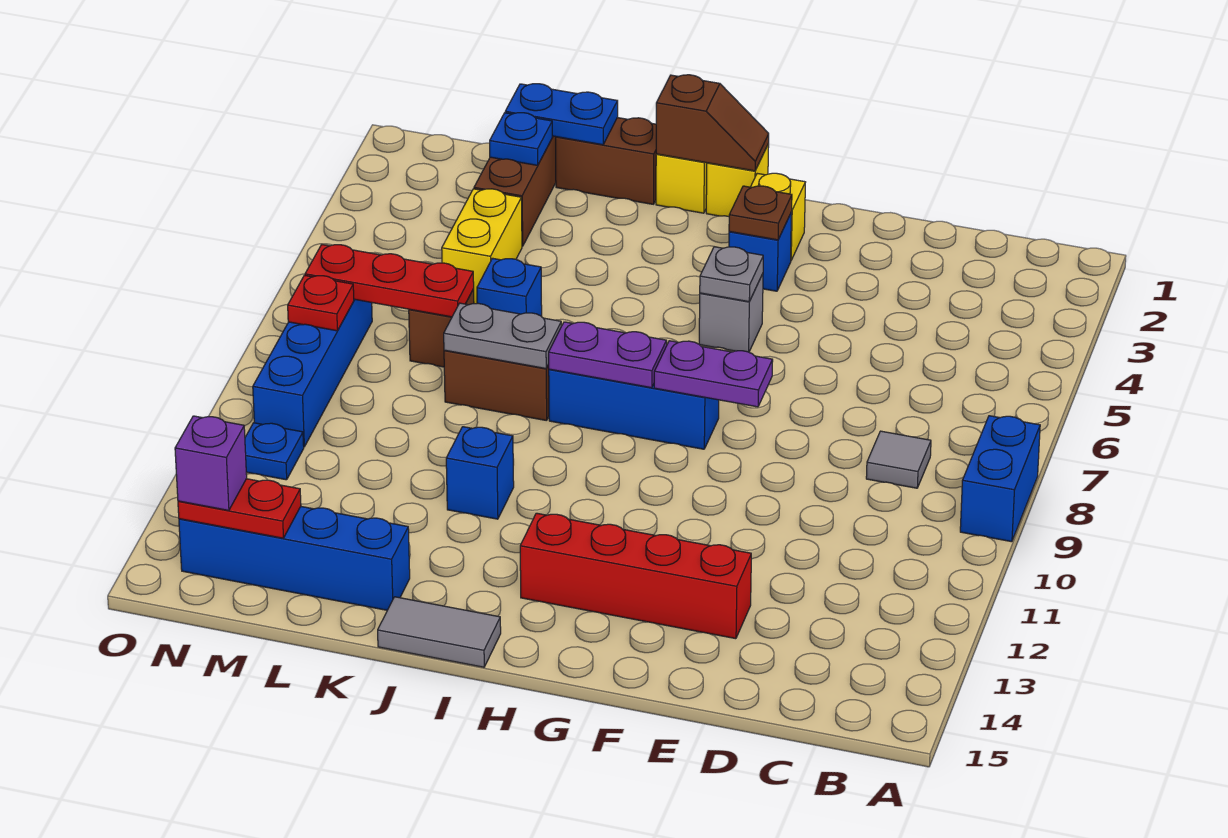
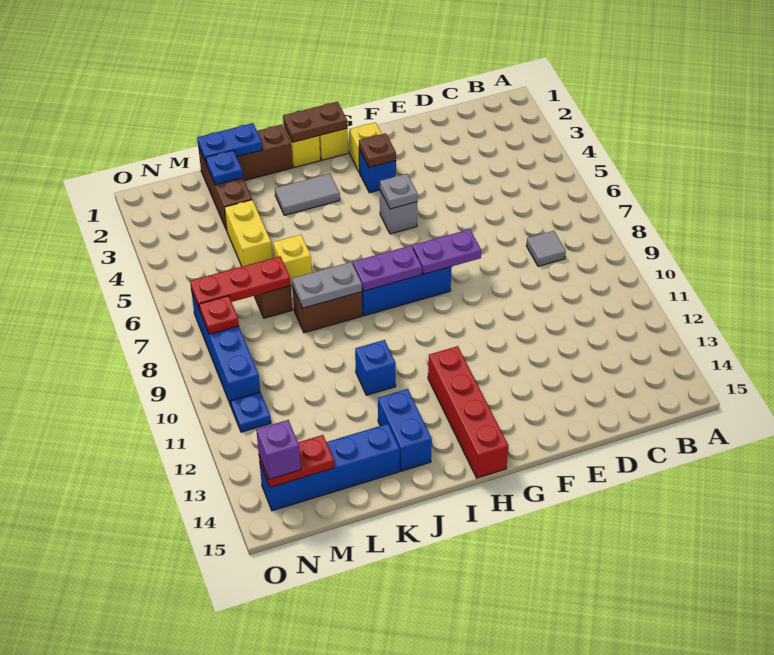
blue brick A8:A9 level 1 -> blue brick J13:J14 level 1
red brick E13:H13 level 1 -> red brick H12:H15 level 1
brown slope H1:I1 level 2 top I -> brown plate H1:I1 level 2
grey tile I15:J15 level 1 -> grey tile I3:J3 level 1
blue brick K6 level 1 -> yellow brick K6 level 1

